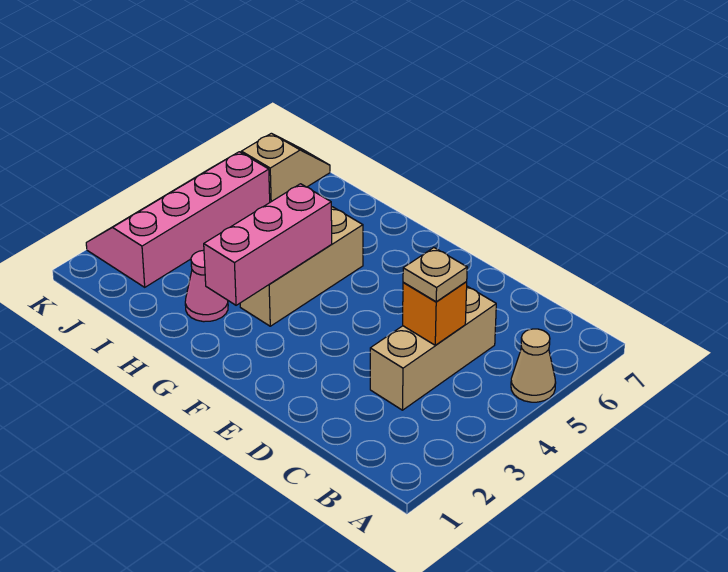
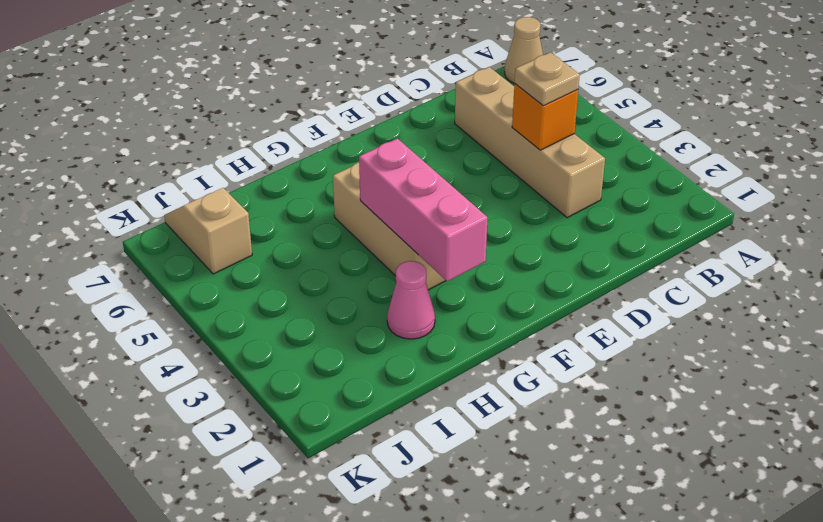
tan cone A5 level 1 -> tan cone A7 level 1
tan brick C3:C5 level 1 -> tan brick C3:C6 level 1
pink slope J2:K5 level 1 top J -> none

